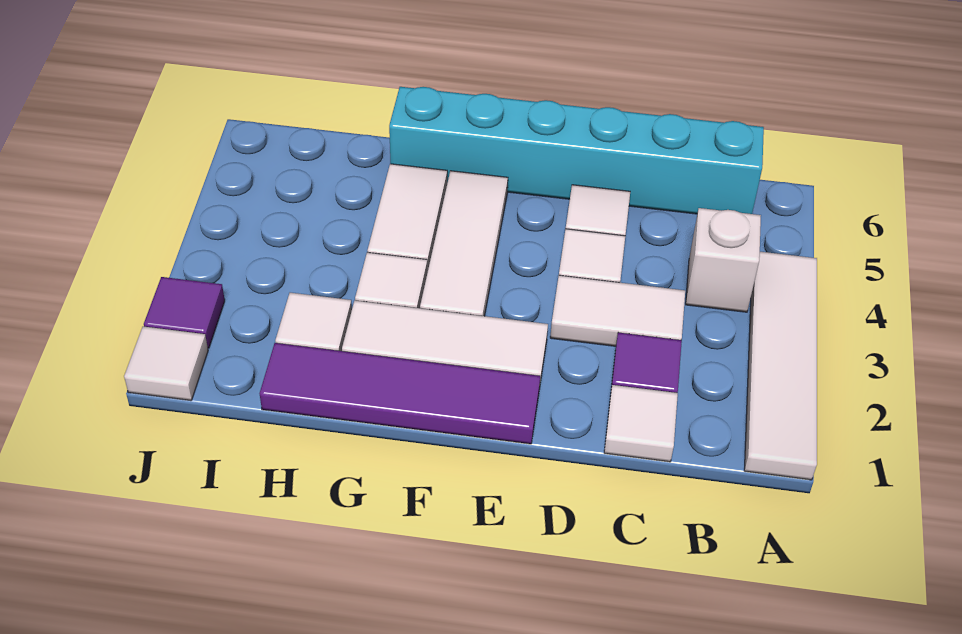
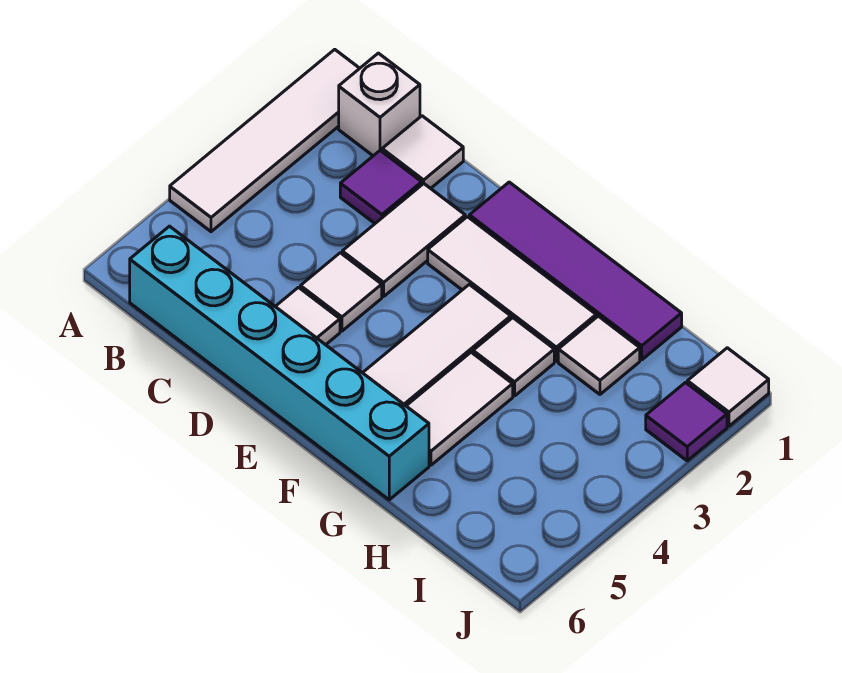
white brick B4 level 1 -> white brick B1 level 1
white tile C3:D3 level 1 -> white tile D2:D3 level 1

